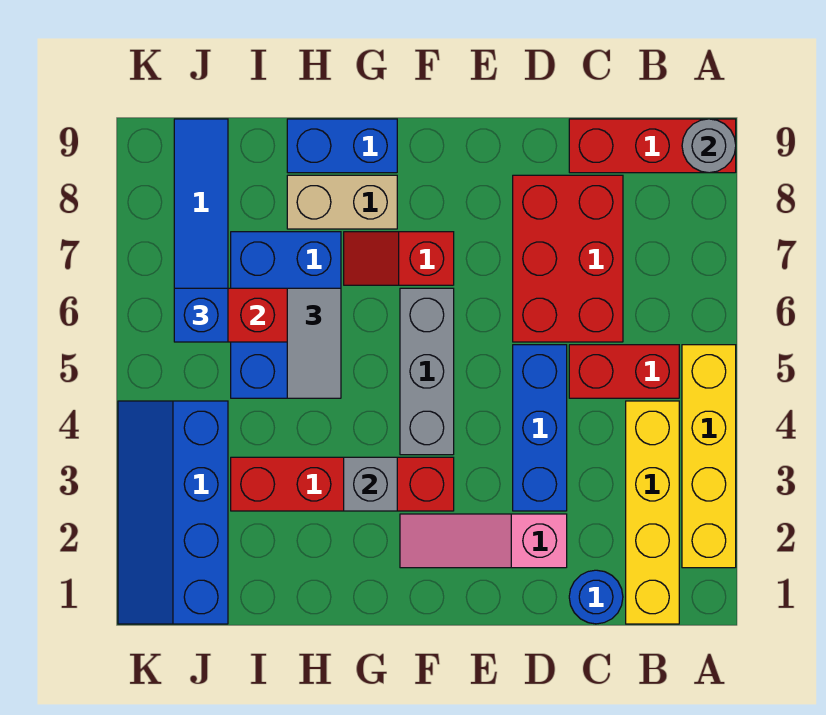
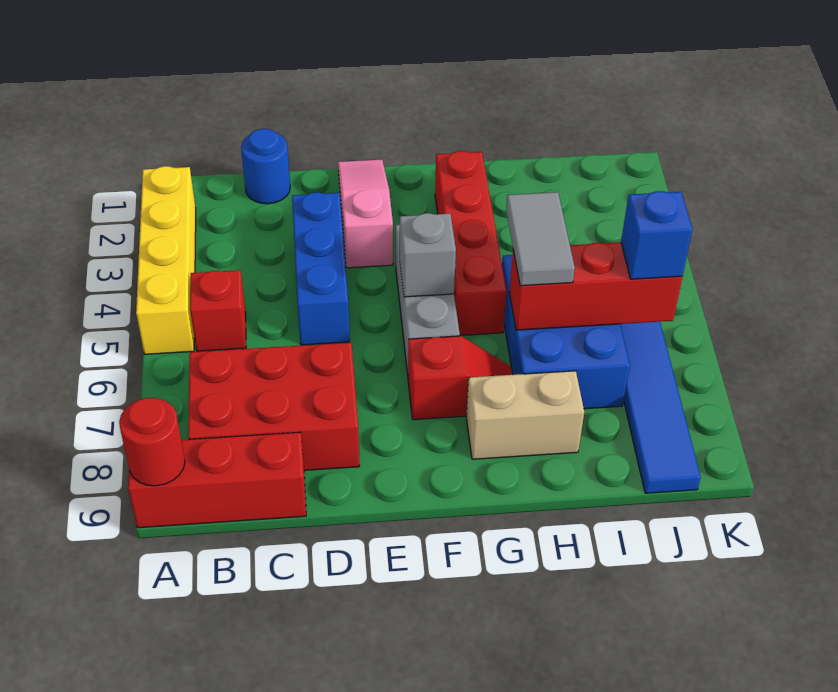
grey round brick A9 level 2 -> red round brick A9 level 2
yellow brick B1:B4 level 1 -> none
red brick B5:C5 level 1 -> red brick B5 level 1
red brick C6:D8 level 1 -> red brick B7:D8 level 1
pink slope D2:F2 level 1 top D -> pink slope E1:E3 level 1 top 3
red brick F3:I3 level 1 -> red brick G2:G5 level 1
grey brick G3 level 2 -> grey brick F5 level 2
blue brick G9:H9 level 1 -> none
blue slope J1:K4 level 1 top J -> none

